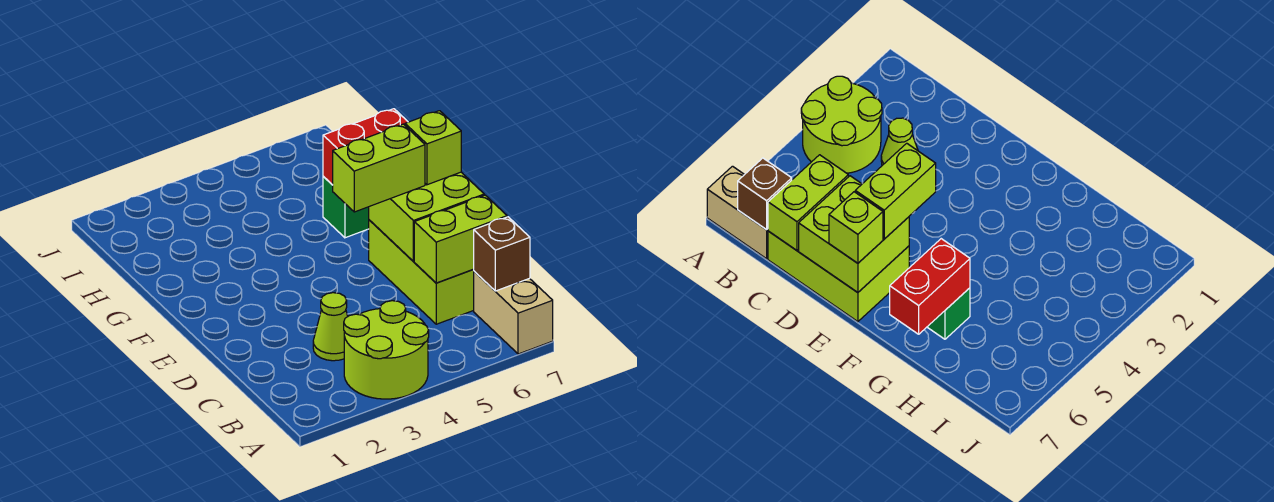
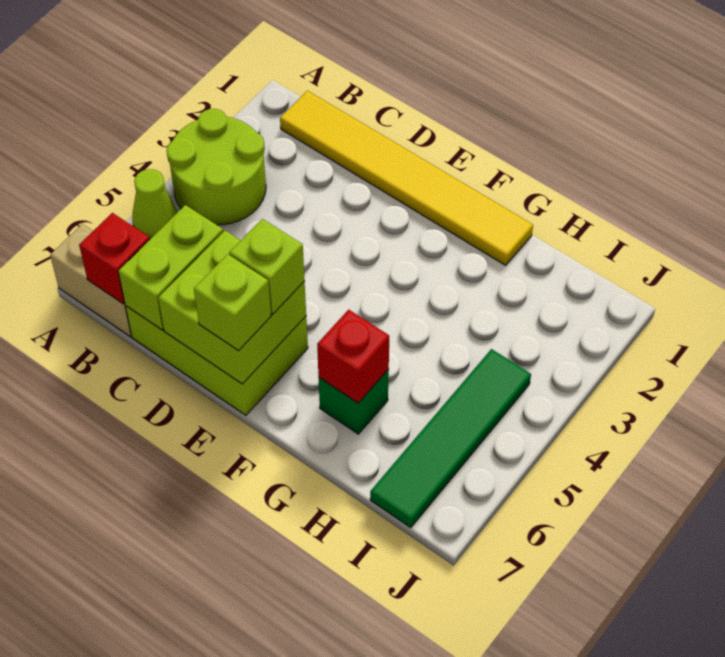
none -> yellow tile B1:G1 level 1
brown brick B7 level 2 -> red brick B7 level 2
lime cone C3 level 1 -> lime cone A5 level 1
lime brick E5:E6 level 3 -> lime brick E6 level 3
red brick G6:G7 level 2 -> red brick G6 level 2
none -> green tile I4:I7 level 1

